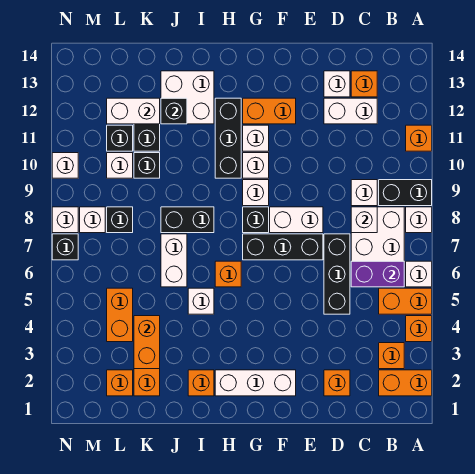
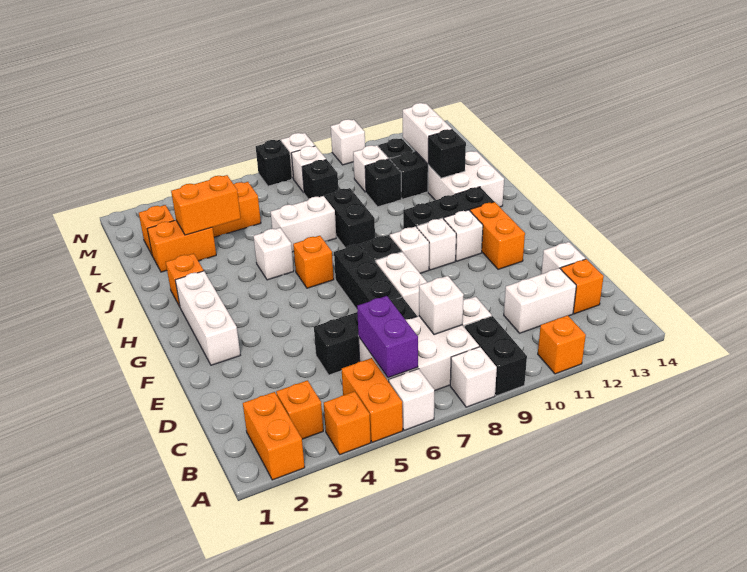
white brick C12:D12 level 1 -> white brick C11:C12 level 1
orange brick D2 level 1 -> none

